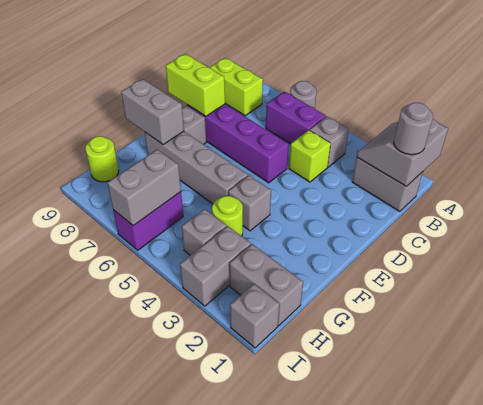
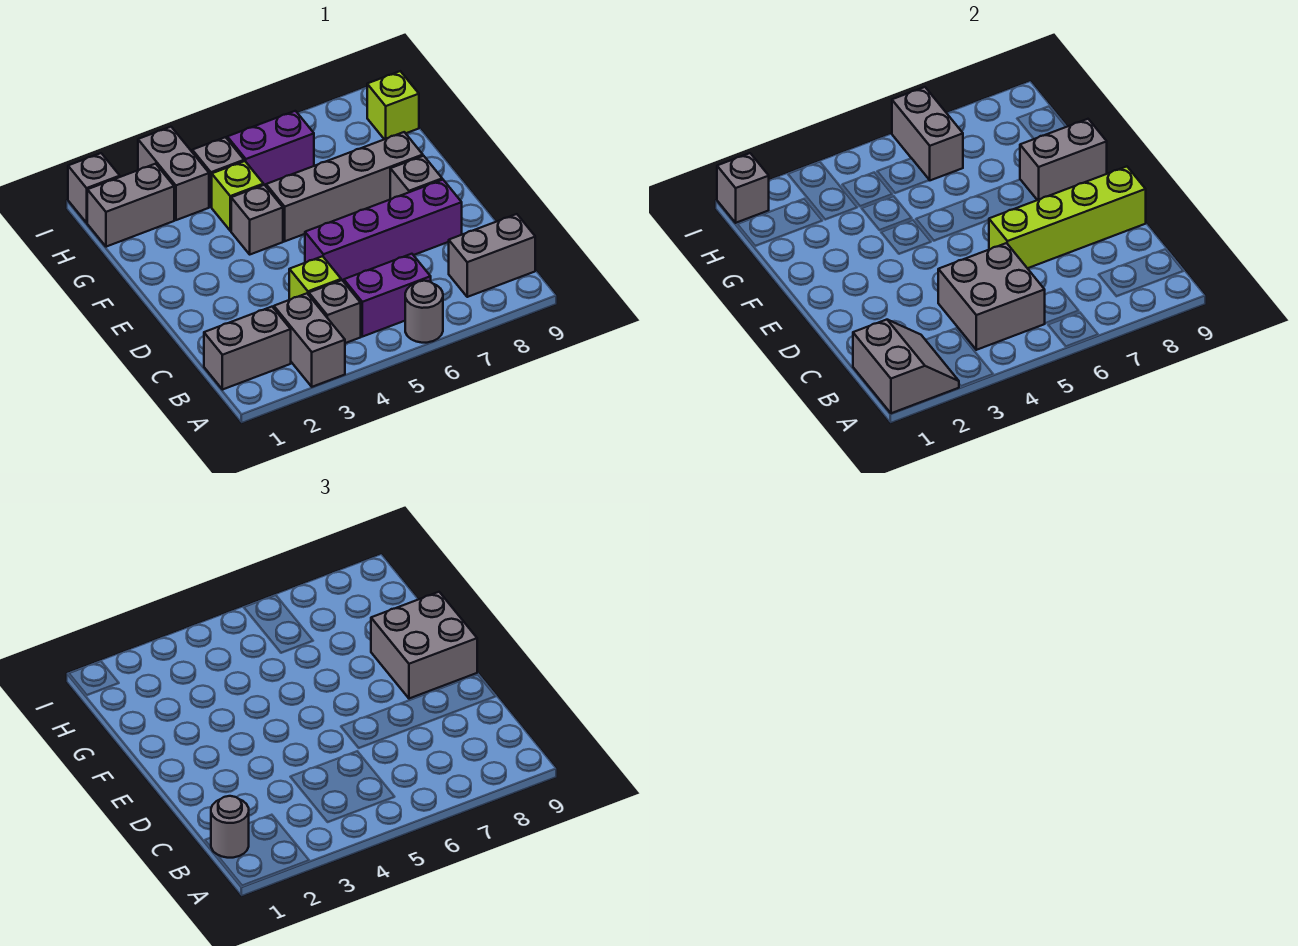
none -> grey brick A3:B3 level 1
none -> grey brick B4:C5 level 2
lime brick B8:B9 level 1 -> grey brick B8:B9 level 1
lime brick D8:D9 level 2 -> lime brick D6:D9 level 2
none -> grey brick E8:F9 level 3
lime round brick G4 level 1 -> lime brick G4 level 1
purple brick H6:I6 level 1 -> purple brick H5:H6 level 1
lime round brick H9 level 1 -> lime brick H9 level 1
none -> grey brick I1 level 2

